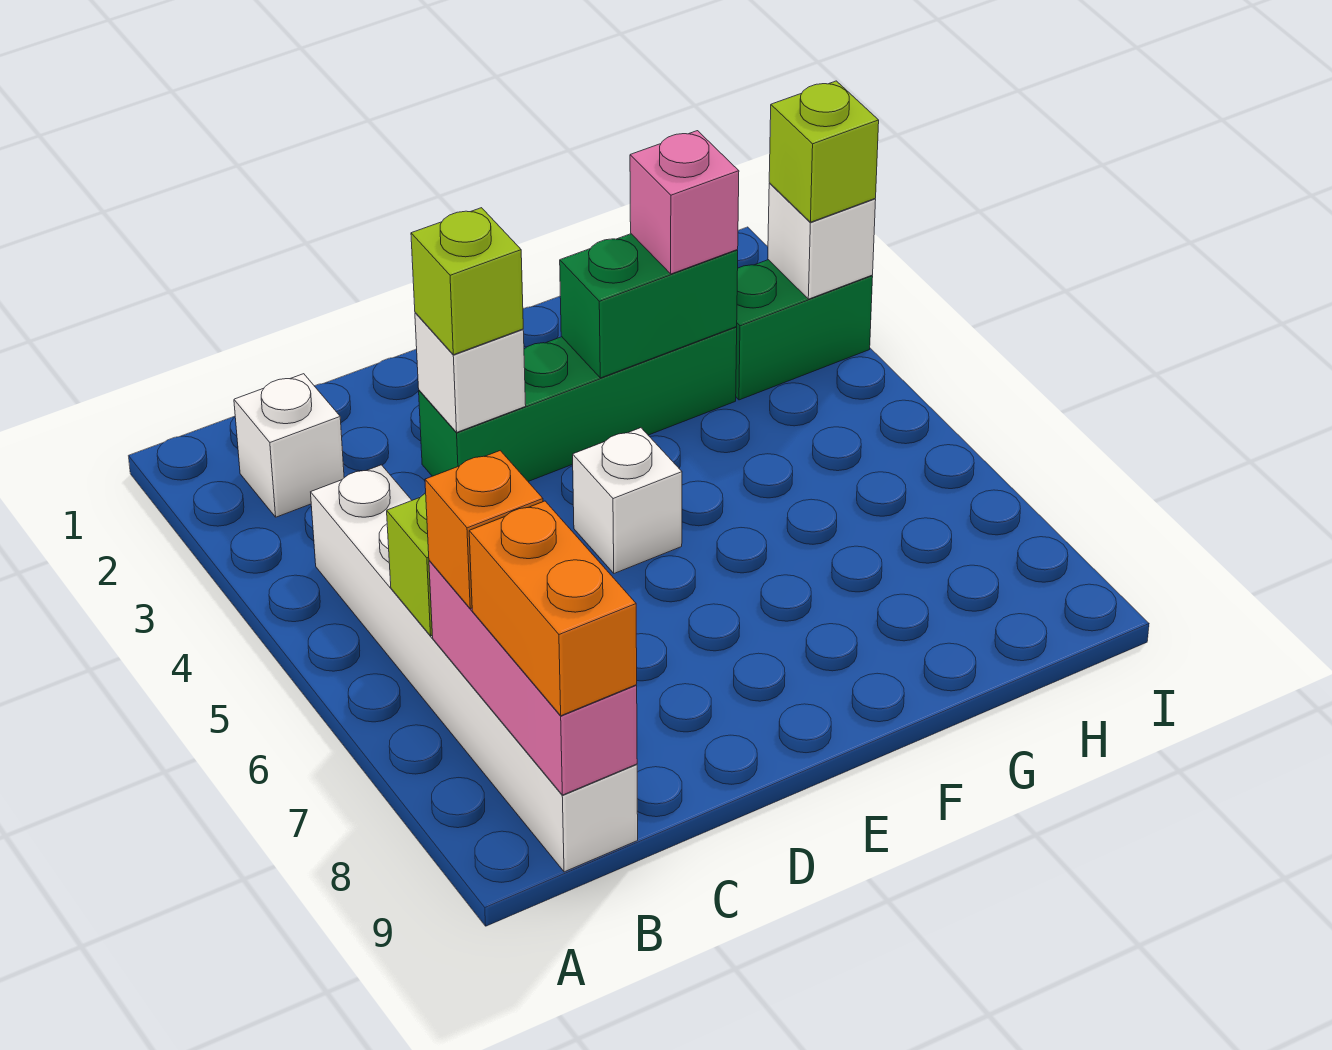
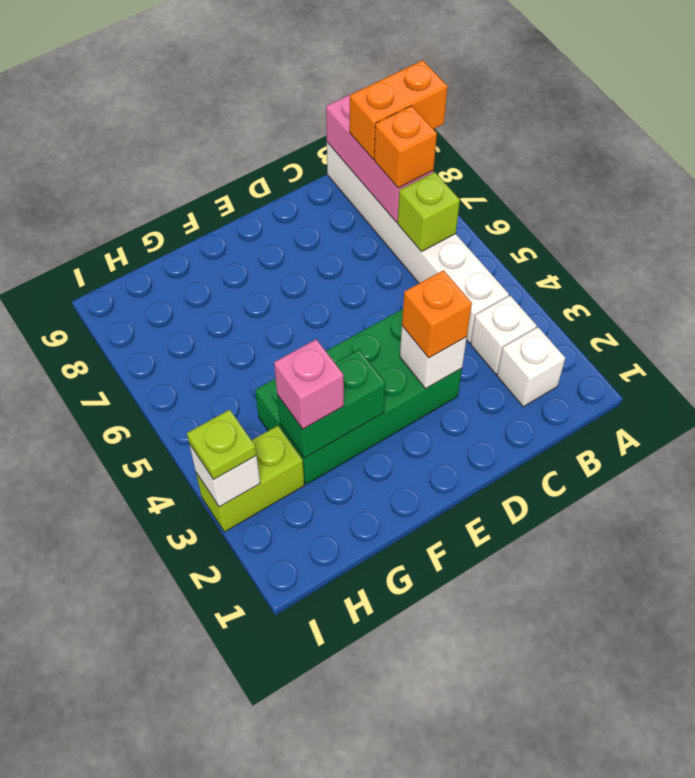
orange brick B8:B9 level 3 -> orange brick A8:B8 level 3
green brick D3:G3 level 1 -> green brick D3:G4 level 1
lime brick D3 level 3 -> orange brick D3 level 3
white brick E5 level 1 -> white brick B3 level 1
green brick H3:I3 level 1 -> lime brick H3:I3 level 1
lime brick I3 level 3 -> lime plate I3 level 3

